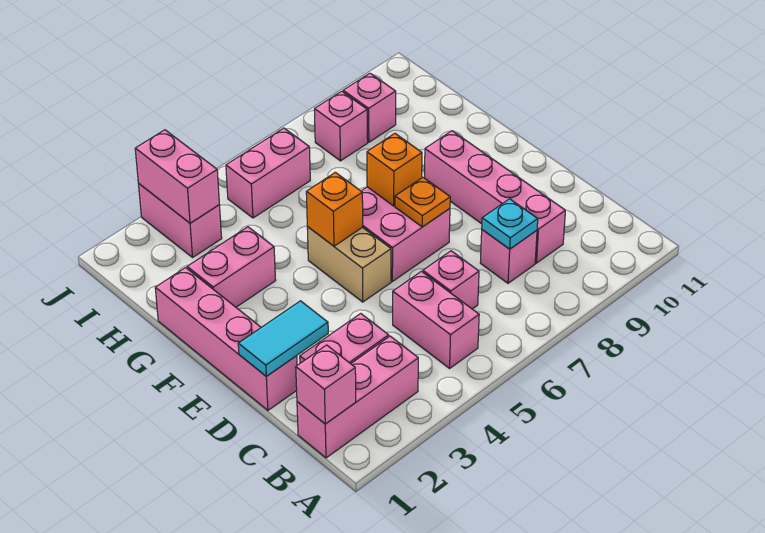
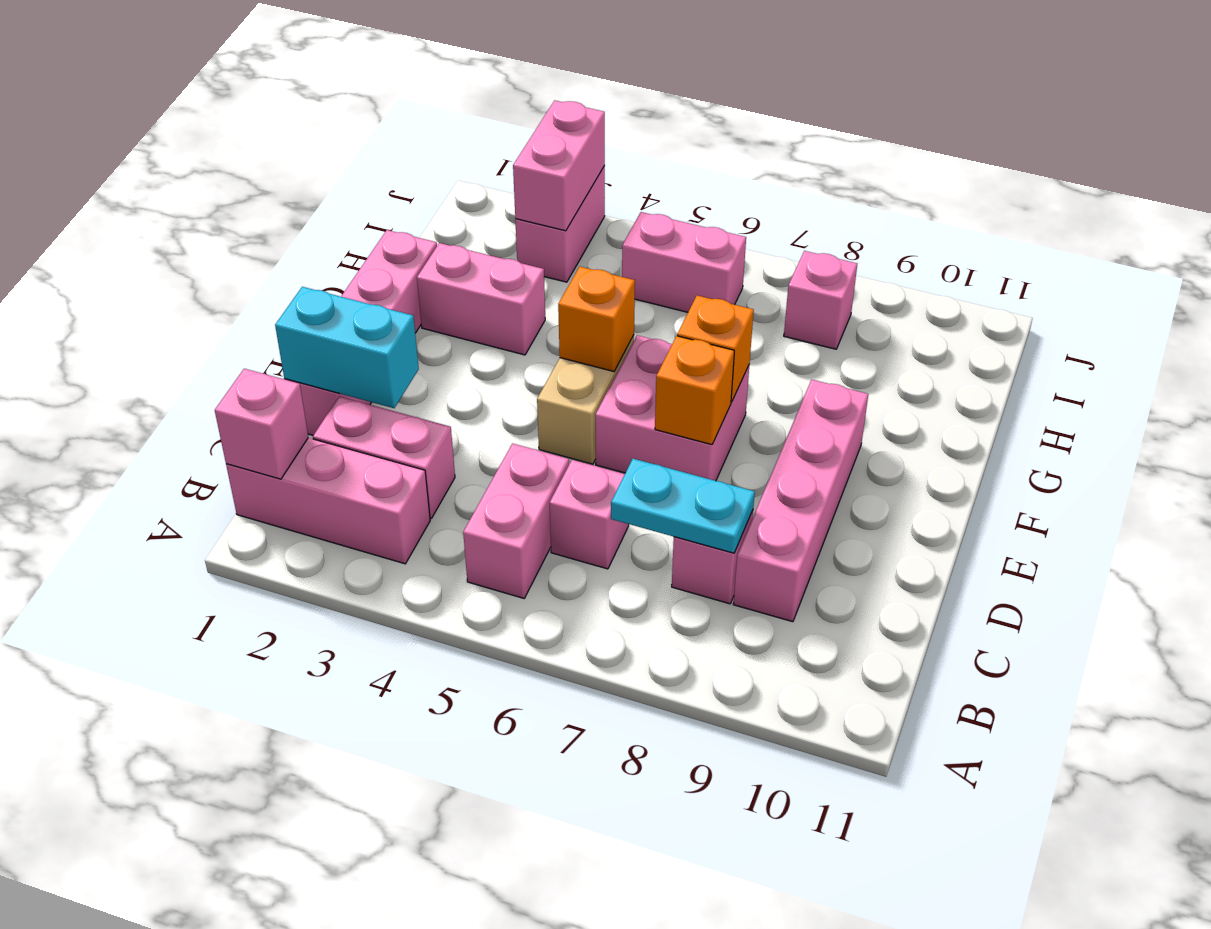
cyan plate C8 level 2 -> cyan plate C7:C8 level 2
cyan tile D1:D2 level 2 -> cyan brick D1:D2 level 2
orange plate E7 level 2 -> orange brick E7 level 2
pink brick I9 level 1 -> none

